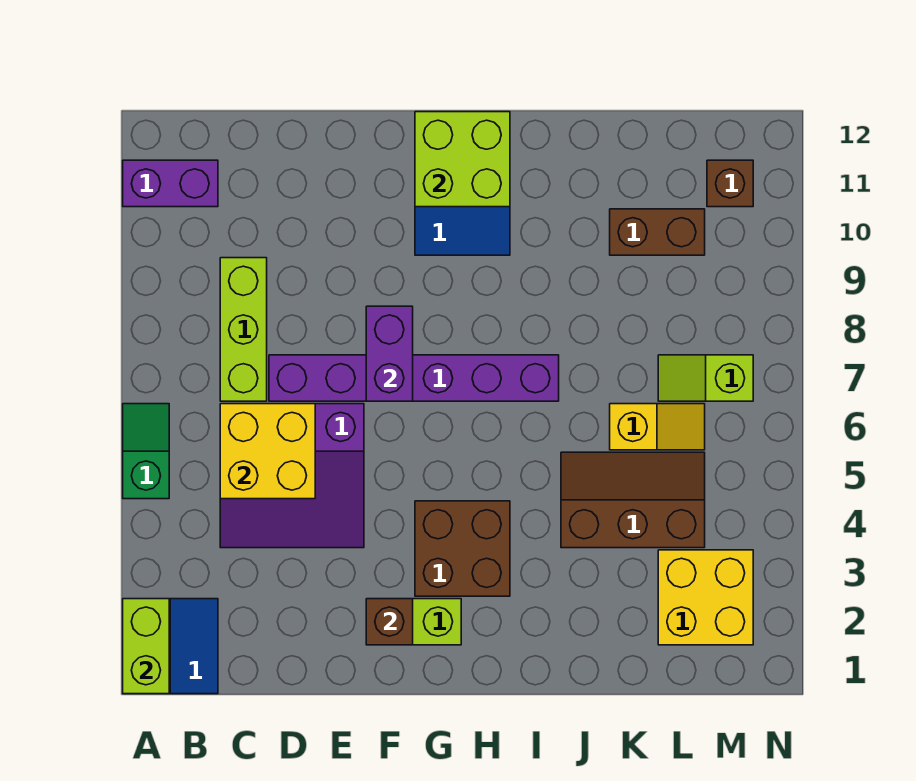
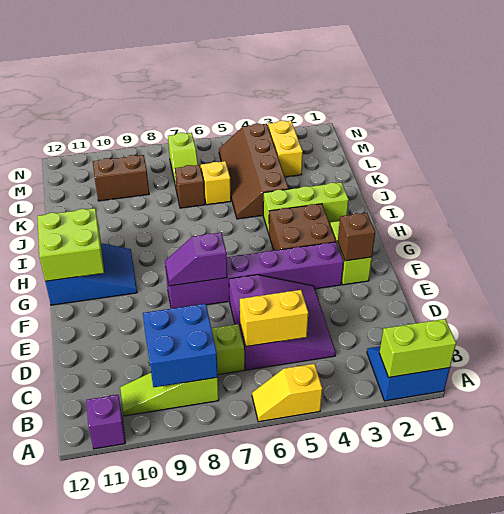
green slope A5:A6 level 1 top 5 -> yellow slope A5:A6 level 1 top 5
purple brick A11:B11 level 1 -> purple brick A11 level 1
none -> lime slope B8:B10 level 1 top 8
none -> blue brick B8:C9 level 2
yellow brick C5:D6 level 2 -> yellow brick C5:C6 level 2
purple brick D7:I7 level 1 -> purple brick F3:F8 level 1
purple brick F7:F8 level 2 -> purple slope F7:F8 level 2 top 7
none -> lime brick I2:I4 level 1
brown slope J4:L5 level 1 top 4 -> brown slope J4:M5 level 1 top 4
brown brick K10:L10 level 1 -> brown brick L9:L10 level 1
yellow brick L2:M3 level 1 -> yellow brick L3:M3 level 1
brown brick M11 level 1 -> brown brick K7 level 1

